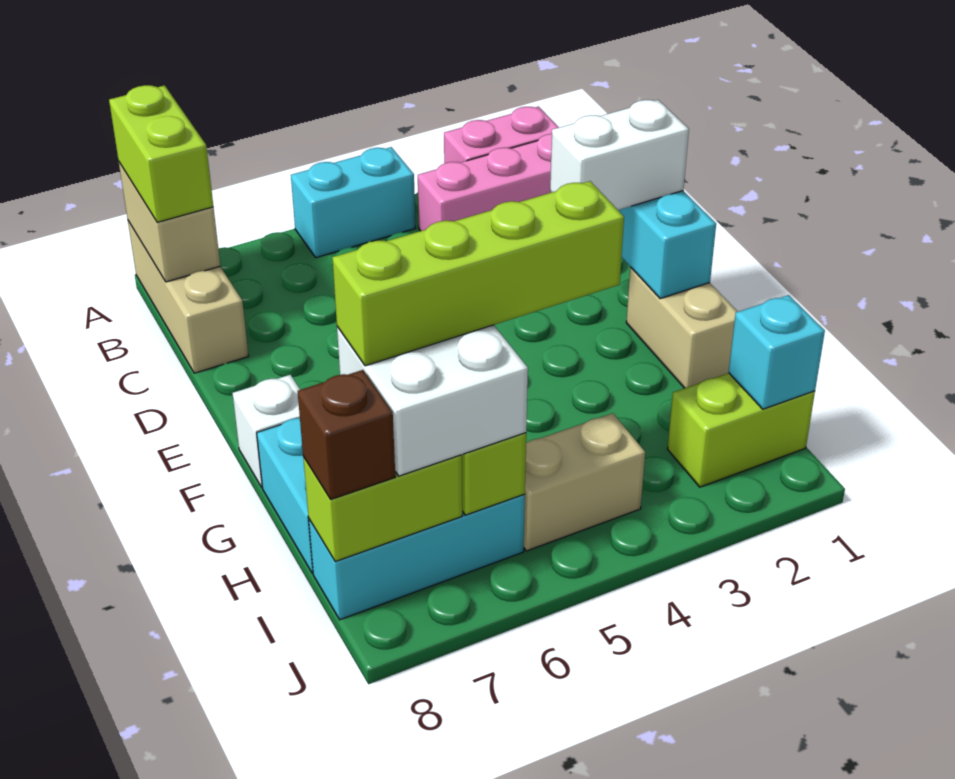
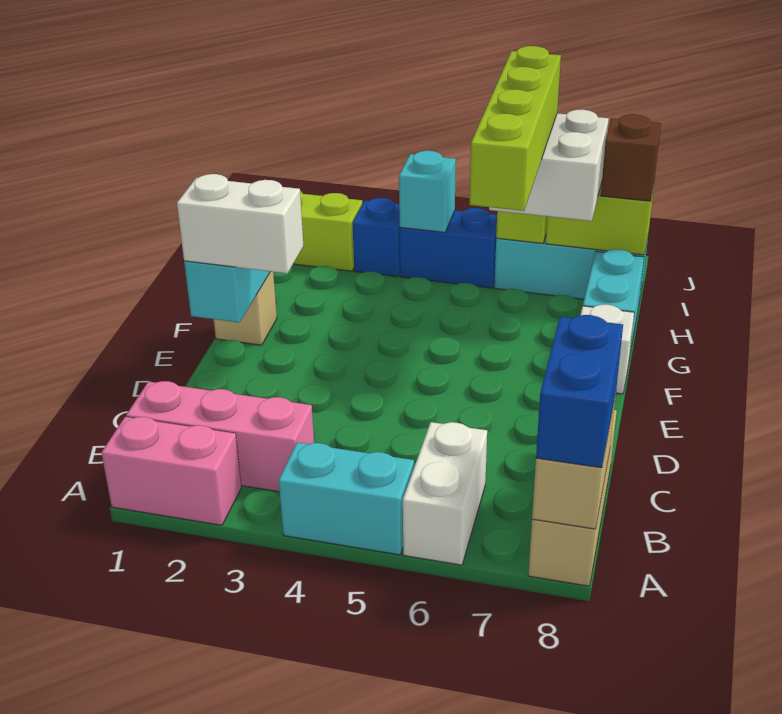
none -> white brick A6:B6 level 1
lime brick A8:B8 level 3 -> blue brick A8:B8 level 3
tan brick F1:G1 level 1 -> tan brick F1 level 1
lime brick H4:H7 level 4 -> lime brick F6:I6 level 4
cyan brick I1 level 2 -> cyan brick I4 level 2
none -> blue brick I3 level 1
tan brick I4:I5 level 1 -> blue brick I4:I5 level 1

